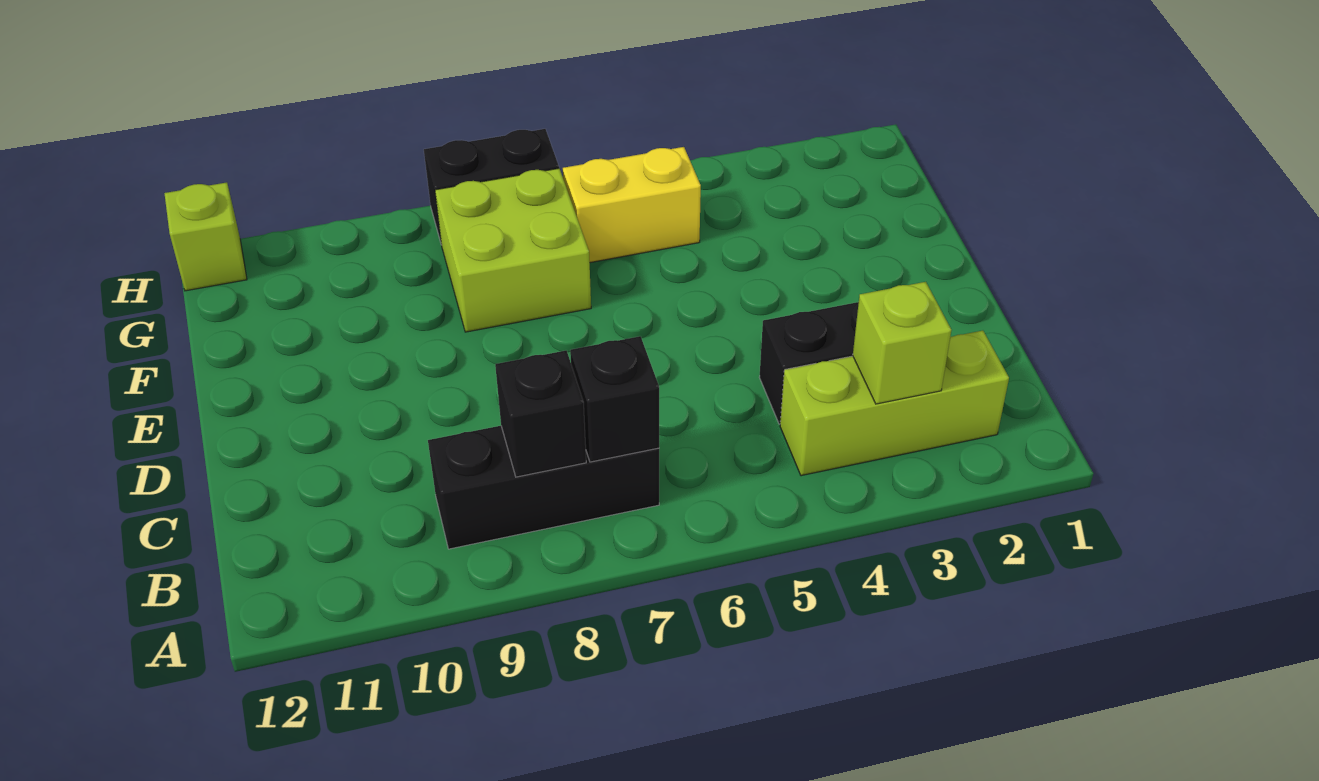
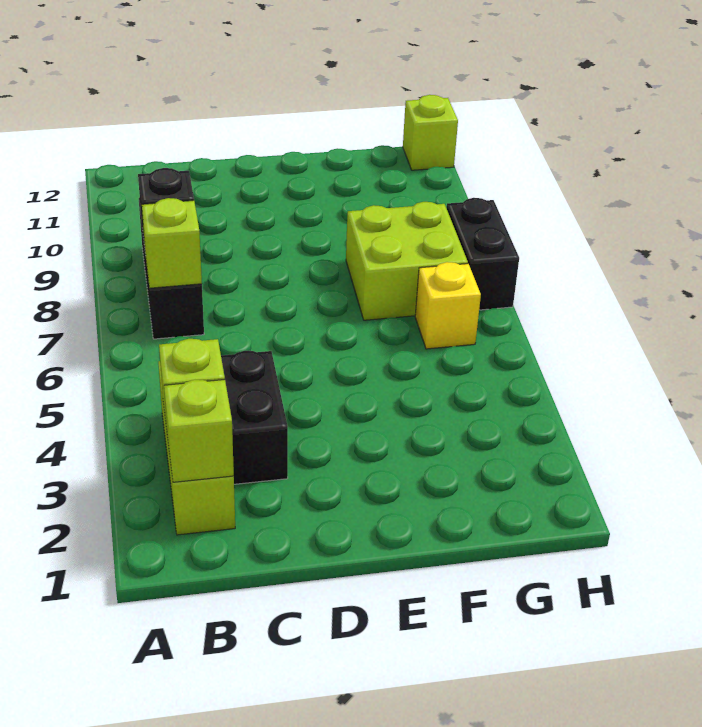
none -> lime brick B2 level 2
black brick B7 level 2 -> lime brick B7 level 2
yellow brick G5:G6 level 1 -> yellow brick G6 level 1

